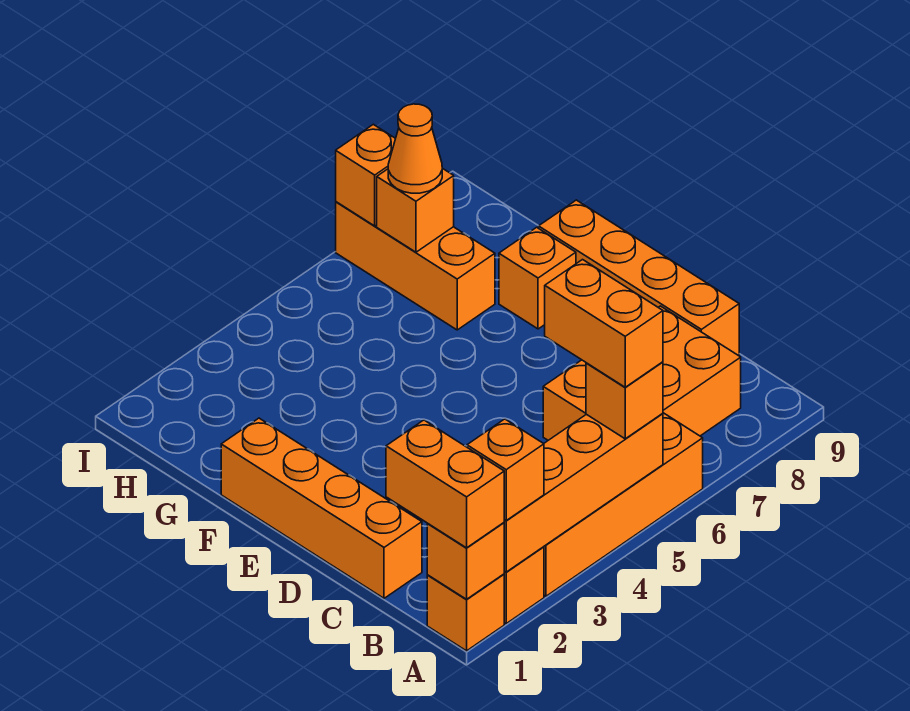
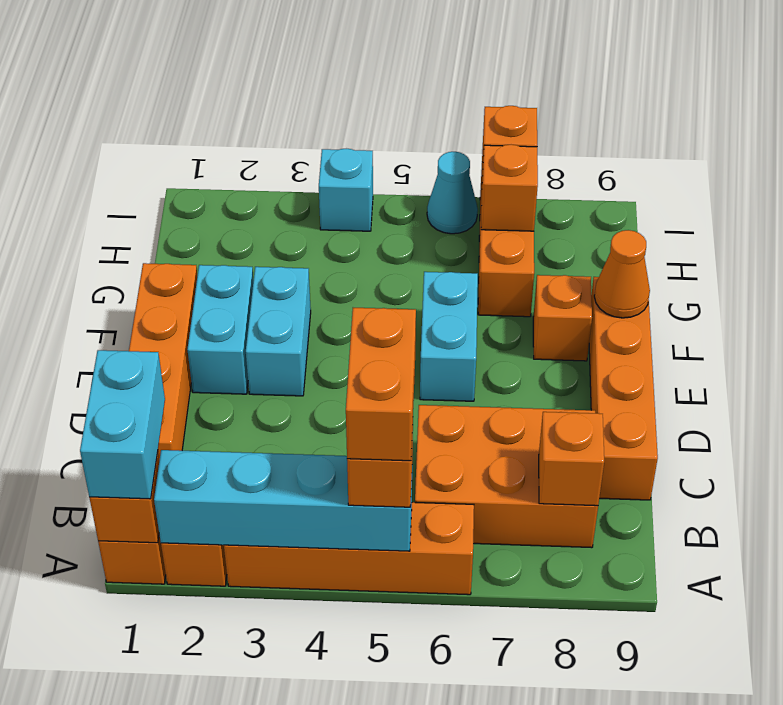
orange brick A1:B1 level 3 -> cyan brick A1:B1 level 3
orange brick A2:A5 level 2 -> cyan brick A2:A5 level 2
orange brick A2 level 3 -> orange brick B8 level 2
none -> cyan brick E2:F2 level 1
none -> cyan brick E3:F3 level 1
none -> cyan brick E6:F6 level 1
orange cone H7 level 3 -> orange cone F9 level 2
none -> cyan brick I4 level 1
none -> cyan cone I6 level 1

